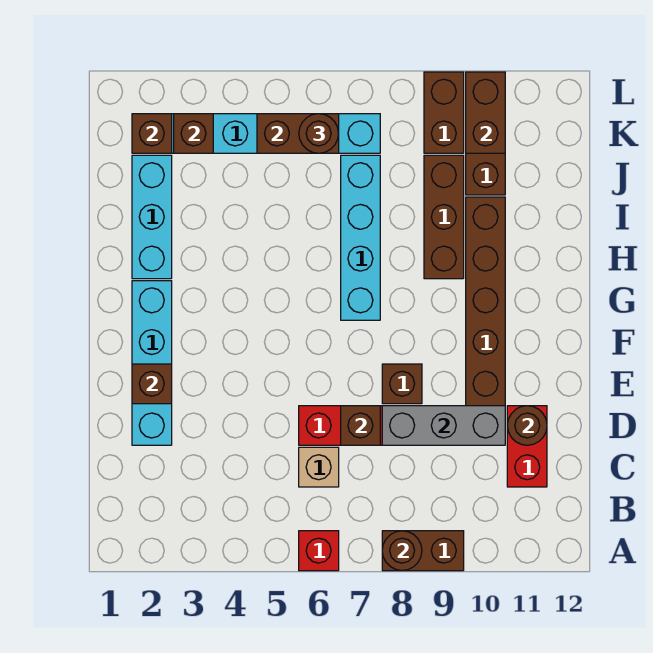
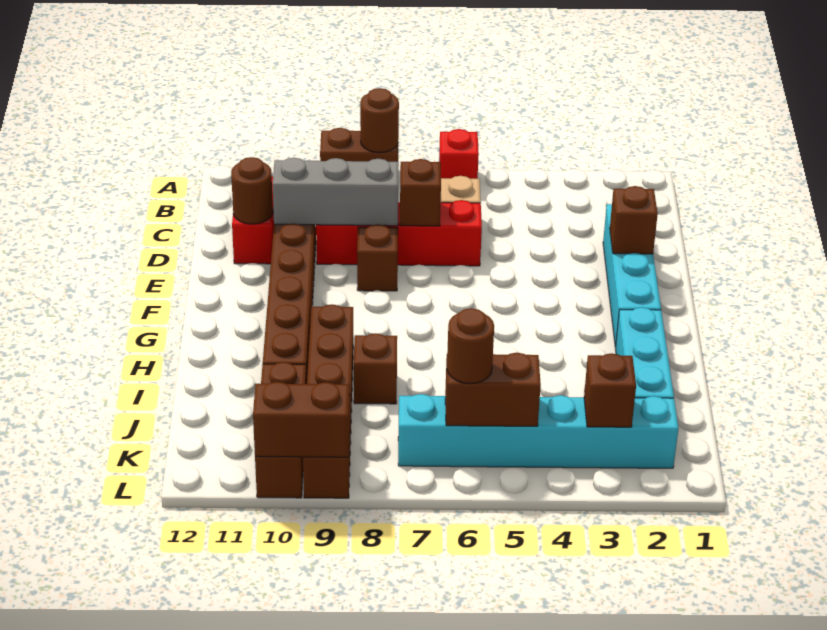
cyan brick G7:J7 level 1 -> none
brown brick K2 level 2 -> brown brick I8 level 1
brown brick K10:L10 level 2 -> brown brick L9:L10 level 2

